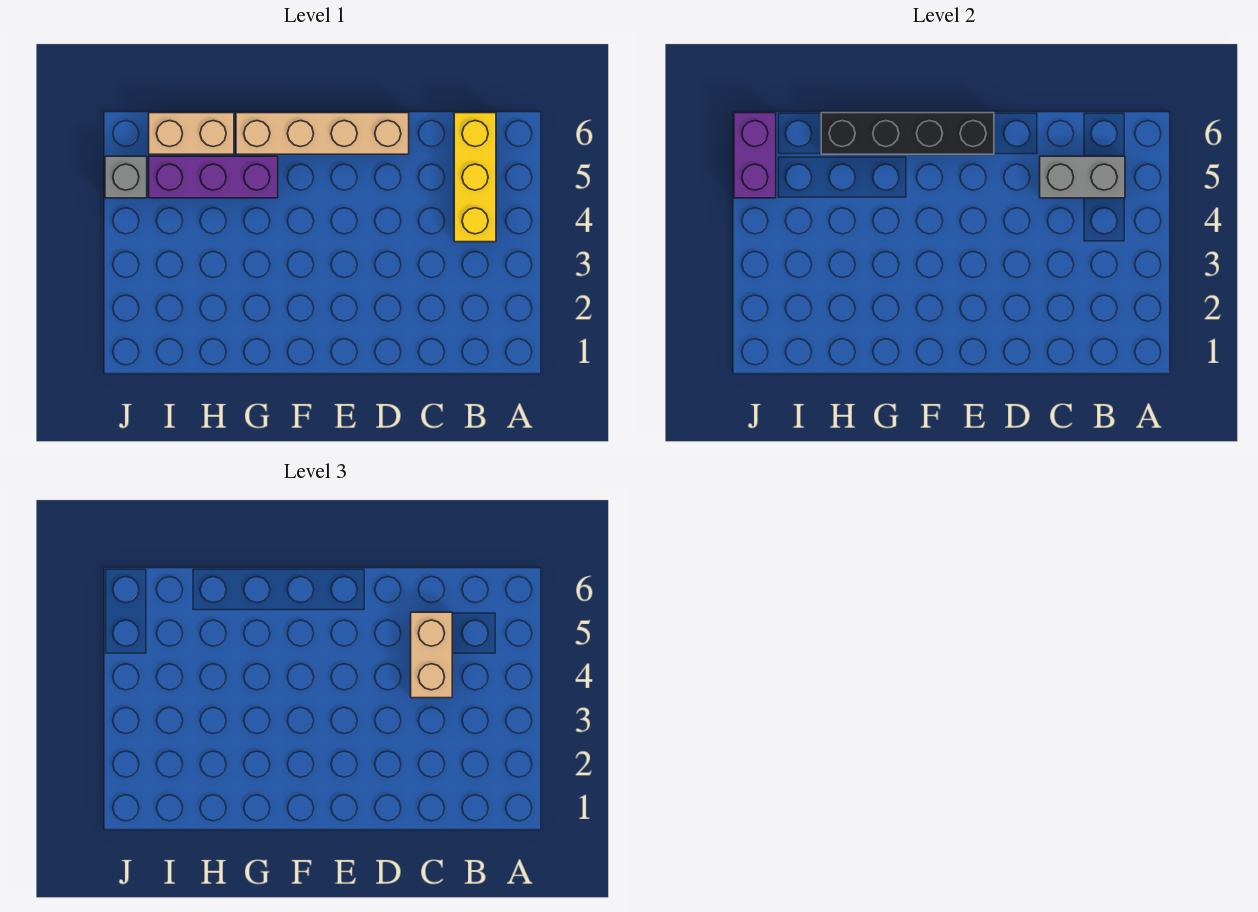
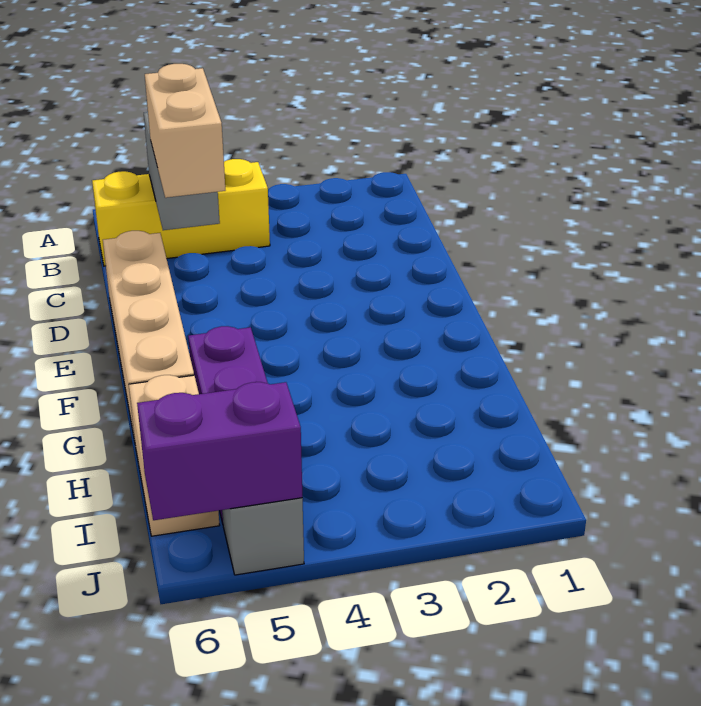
tan brick C4:C5 level 3 -> tan brick C5:D5 level 3
black brick E6:H6 level 2 -> none

